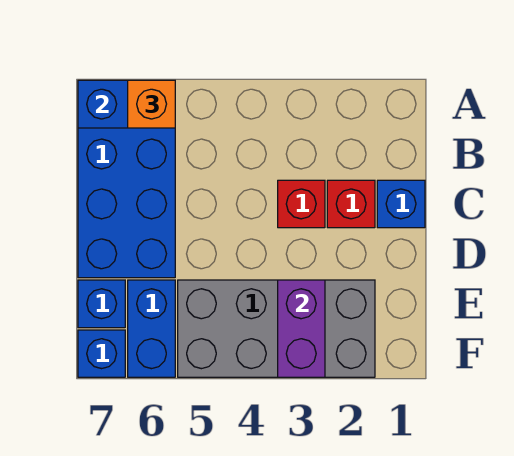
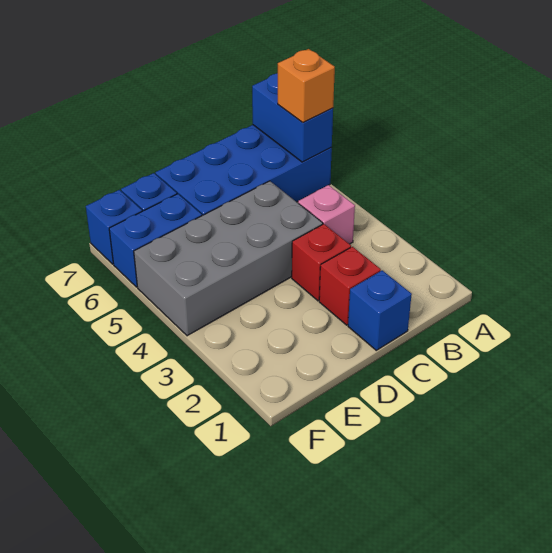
none -> pink brick B4 level 1
grey brick E2:F5 level 1 -> grey brick C4:F5 level 1
purple brick E3:F3 level 2 -> none

